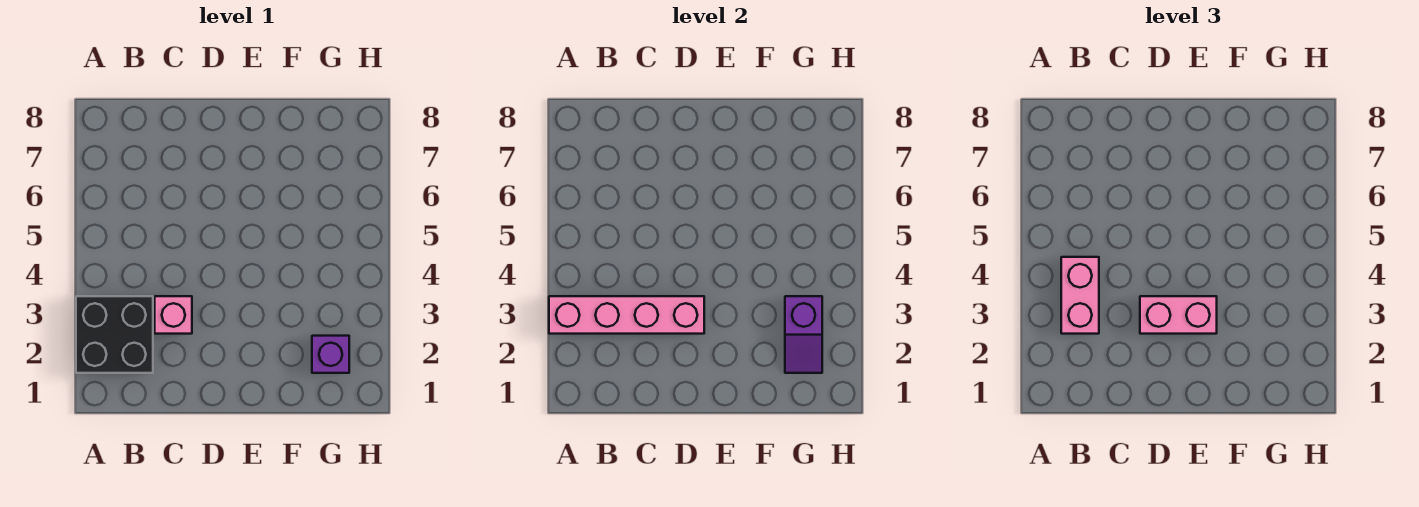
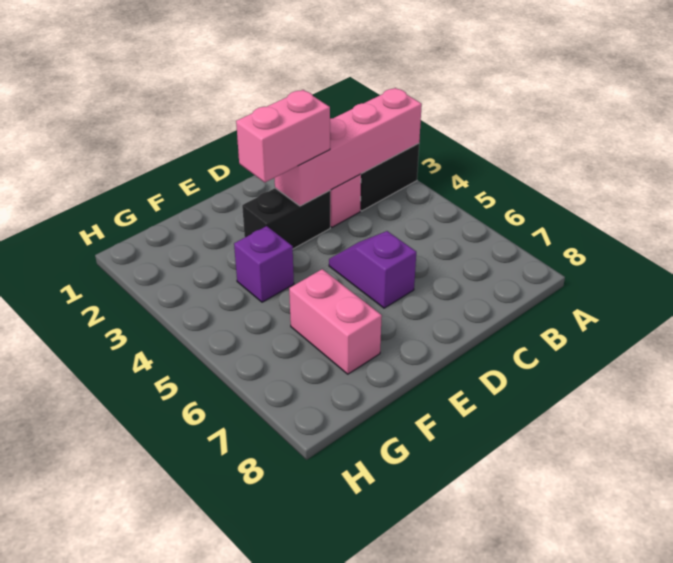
pink brick B3:B4 level 3 -> pink brick F6:F7 level 1
none -> black brick D3:E3 level 1
purple brick G2 level 1 -> purple brick F4 level 1
purple slope G2:G3 level 2 top 3 -> purple slope D5:D6 level 1 top 6

